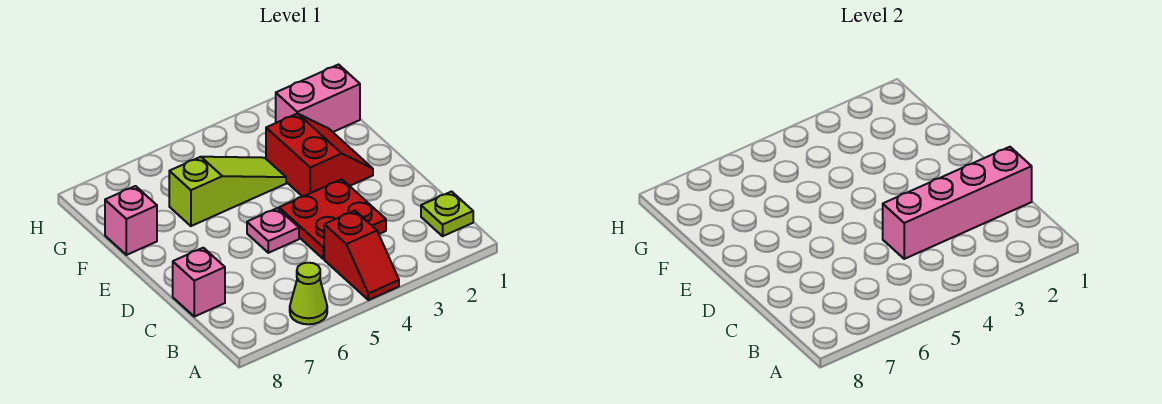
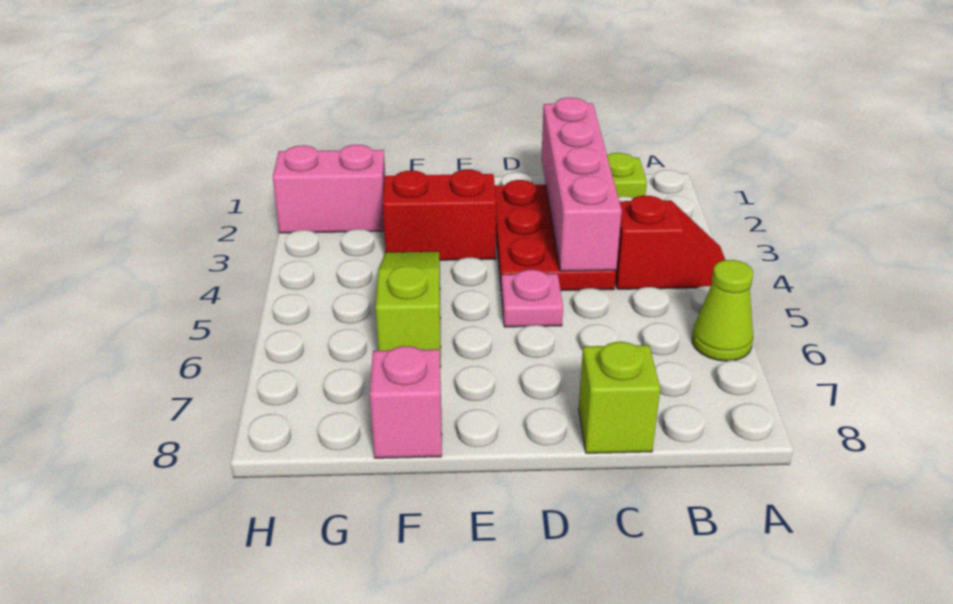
red plate C3:D4 level 1 -> red plate C2:D4 level 1
pink brick C8 level 1 -> lime brick C8 level 1
pink brick G1:G2 level 1 -> pink brick G2:H2 level 1

